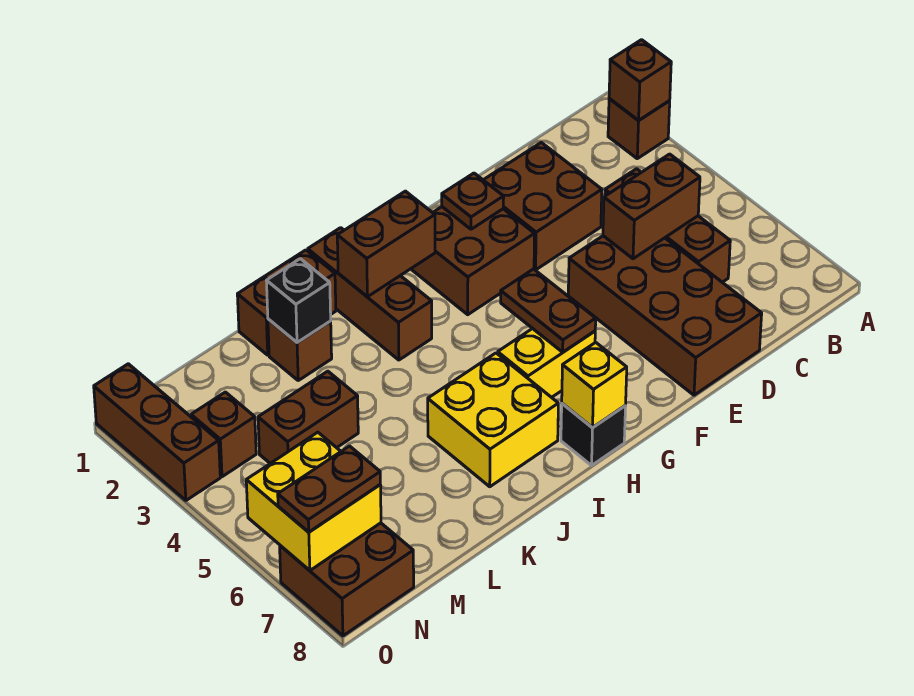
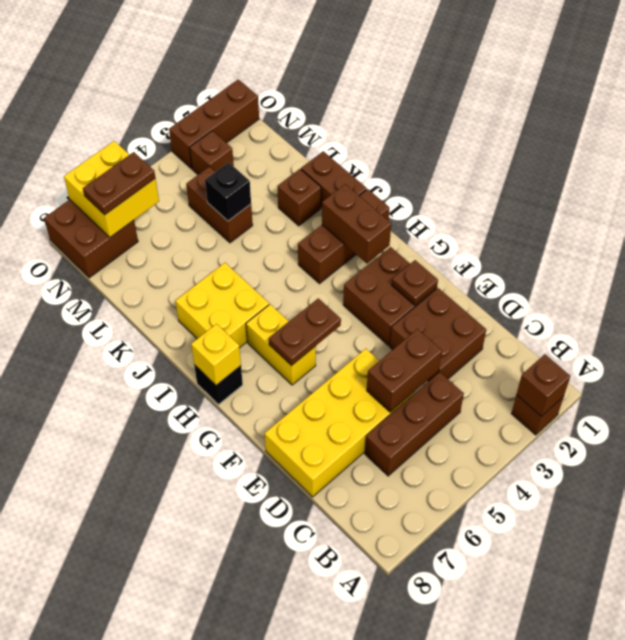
brown brick C5:D5 level 2 -> brown brick D4:D5 level 2
brown brick D5:E8 level 1 -> yellow brick D5:E8 level 1
black brick K2 level 2 -> black brick L4 level 2
brown plate N7:O7 level 3 -> brown plate N6:N7 level 3

